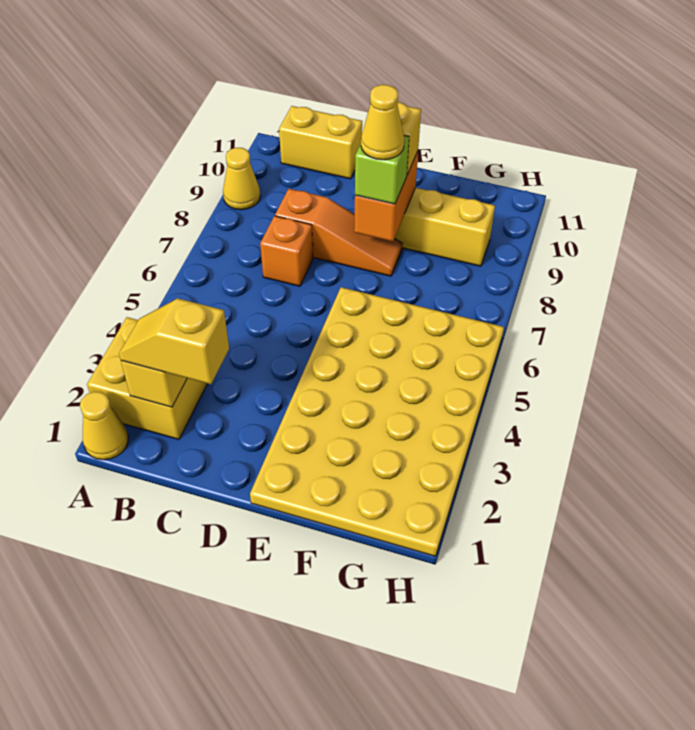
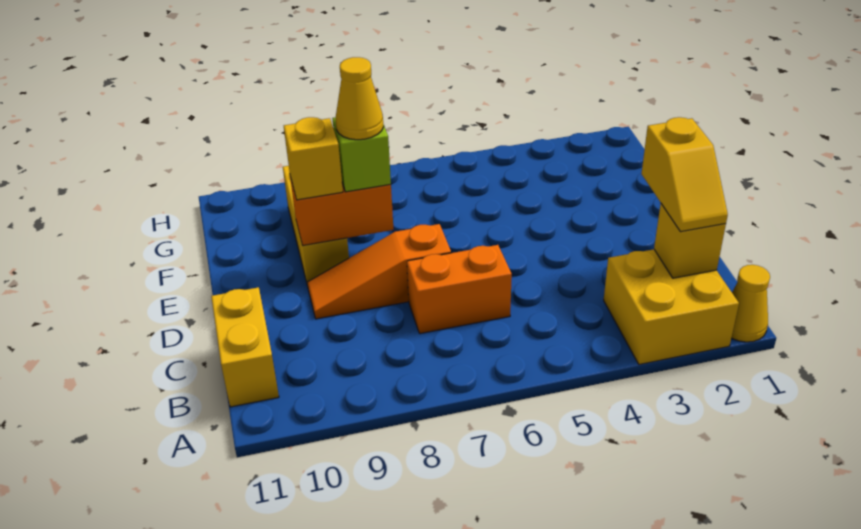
yellow cone A9 level 1 -> none
orange brick C7 level 1 -> orange brick C6:C7 level 1
orange slope C8:E8 level 1 top C -> orange slope D7:D9 level 1 top 7
yellow plate E1:H6 level 1 -> none

